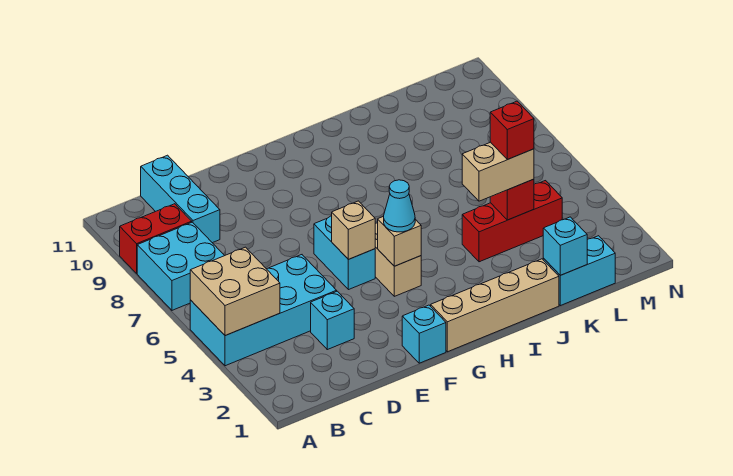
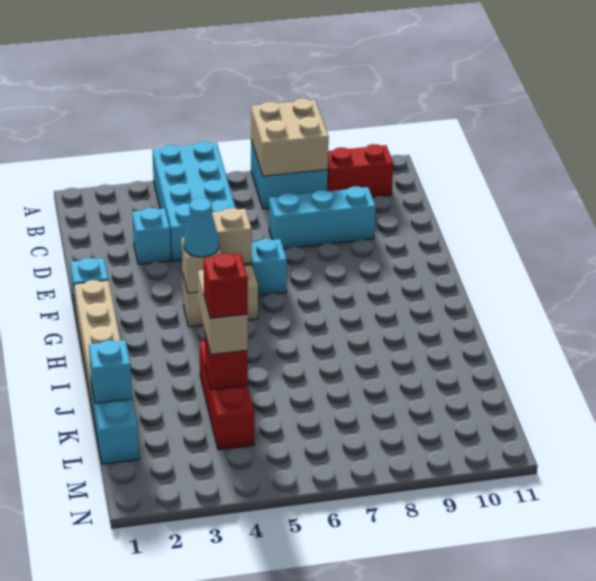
tan brick A4:B5 level 2 -> tan brick A7:B8 level 2
red brick A9:B9 level 1 -> red brick B9:B10 level 1
cyan brick C9:C11 level 1 -> cyan brick D7:D9 level 1

